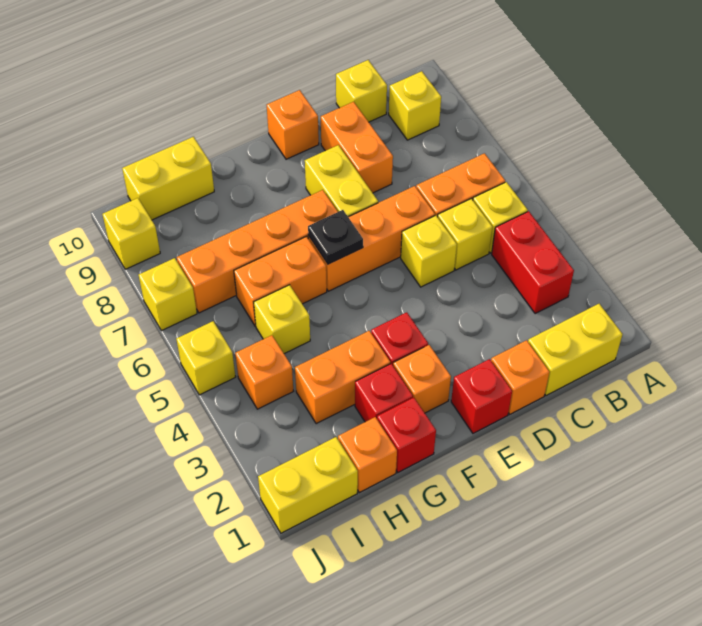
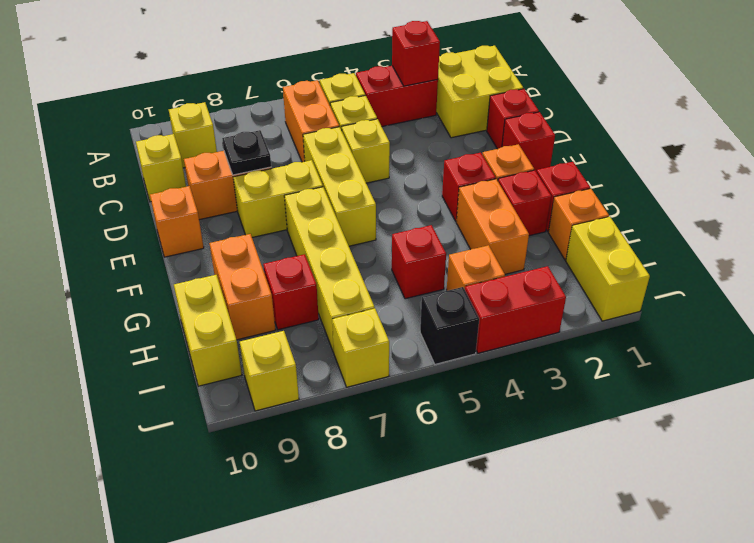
yellow brick B1:C1 level 1 -> yellow brick B1:C2 level 1
none -> red brick B3 level 2
orange brick D1 level 1 -> red brick D1 level 1
orange brick D6:F6 level 1 -> yellow brick D6:F6 level 1
black plate F6 level 2 -> black plate D8 level 2
orange brick F7:I7 level 1 -> yellow brick F7:I7 level 1
orange brick G6:H6 level 1 -> orange brick G9:H9 level 1
yellow brick H5 level 1 -> red brick H5 level 1
none -> red brick H8 level 1
none -> red brick J3:J4 level 1
yellow brick J5 level 1 -> black brick J5 level 1

